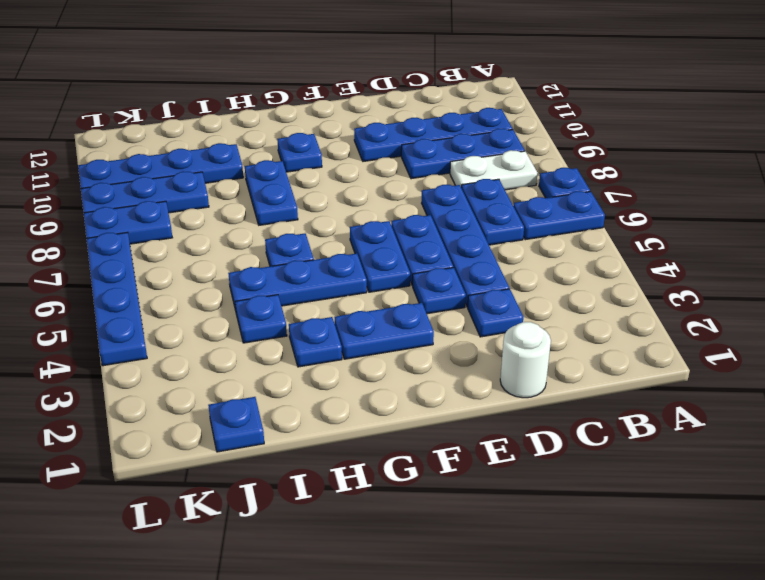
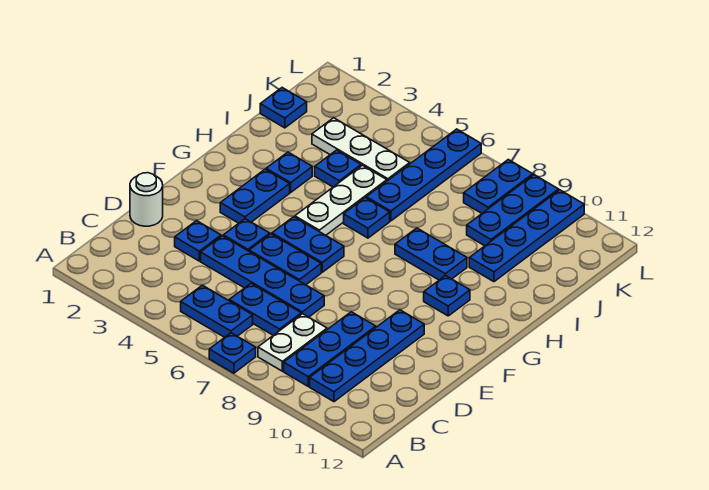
blue plate A6:B6 level 1 -> blue plate B5:B6 level 1
blue plate G5:I5 level 1 -> white plate G5:I5 level 1
none -> white plate J3:J5 level 1
blue plate L4:L7 level 1 -> blue plate I6:L6 level 1

